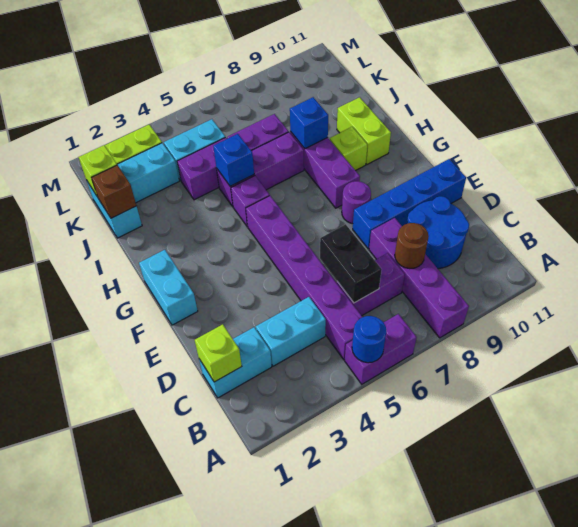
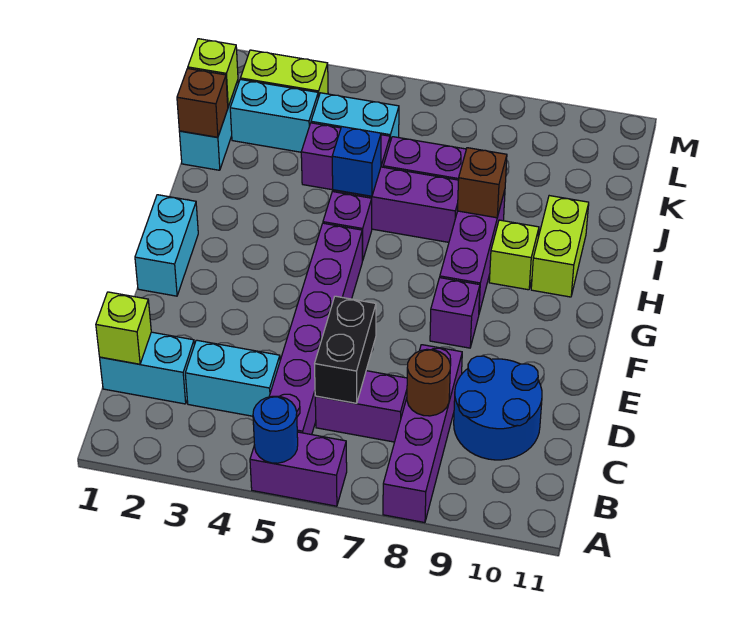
blue brick E8:E11 level 1 -> none
purple round brick F8 level 1 -> purple brick F8 level 1
blue brick I8 level 2 -> brown brick I8 level 2

